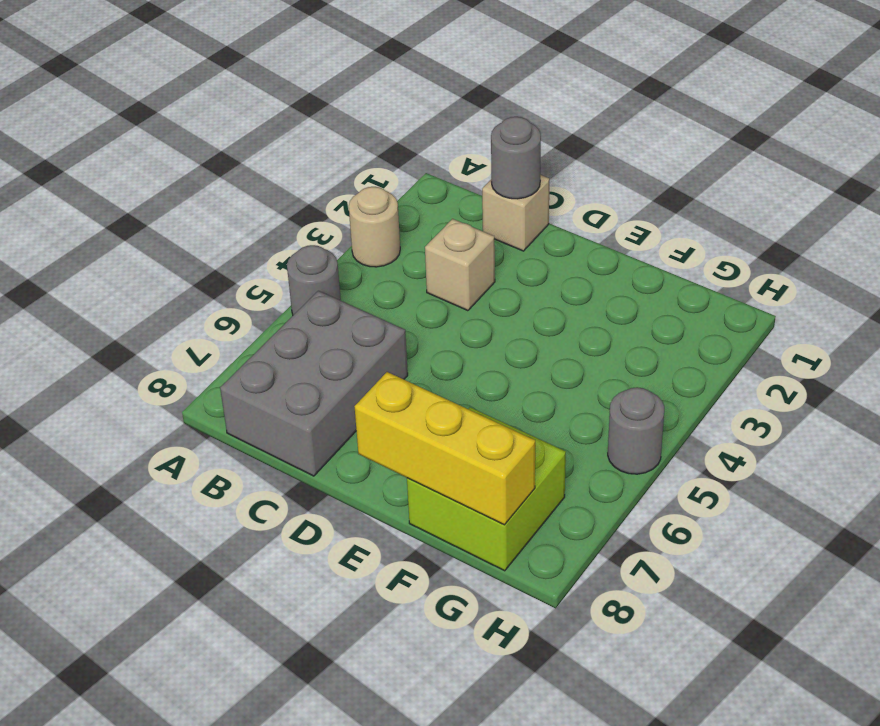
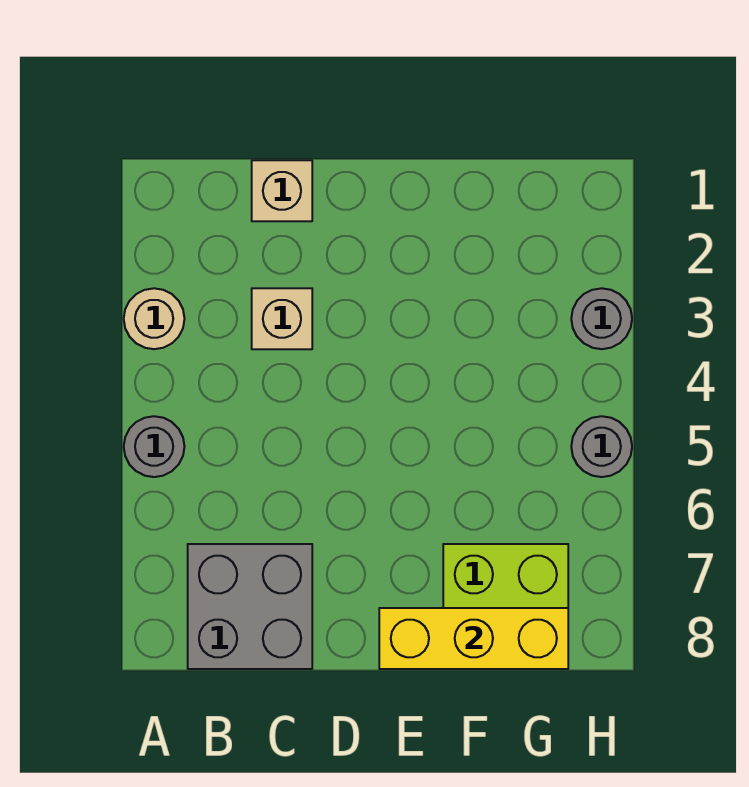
grey brick B6:C8 level 1 -> grey brick B7:C8 level 1
grey round brick C1 level 2 -> grey round brick H3 level 1

